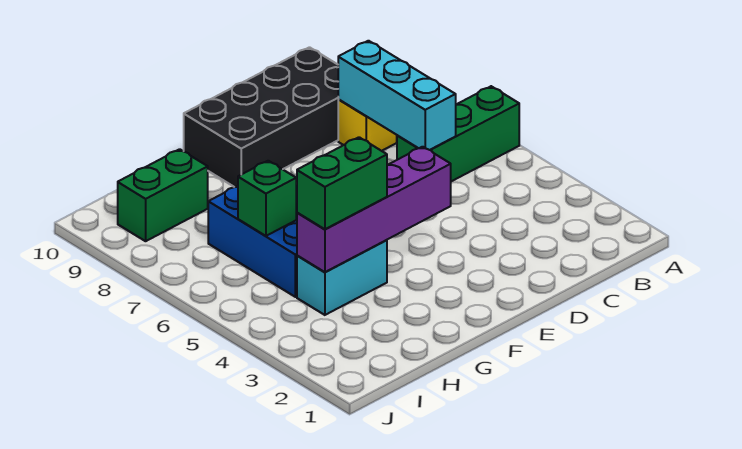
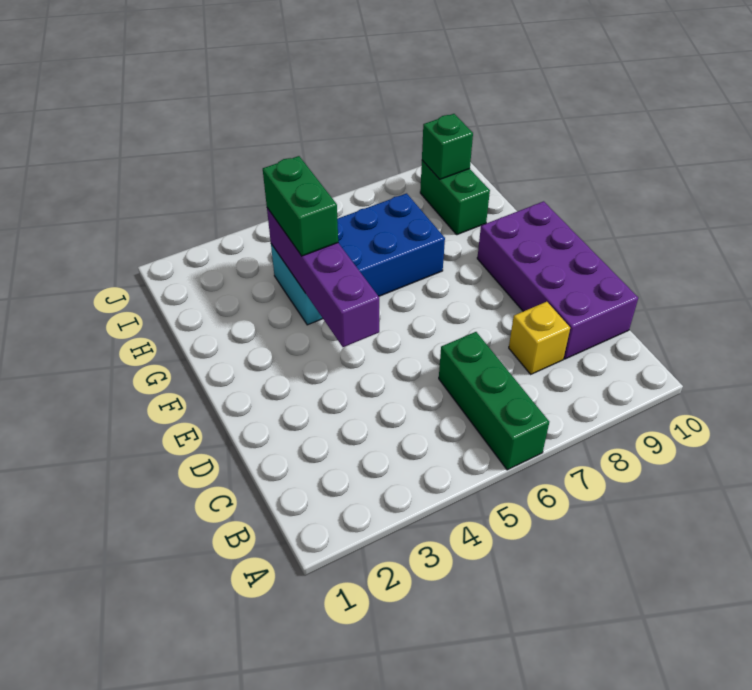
cyan brick C6:C8 level 2 -> none
black brick C9:F10 level 1 -> purple brick C9:F10 level 1
green brick H6 level 2 -> green brick I9 level 2

